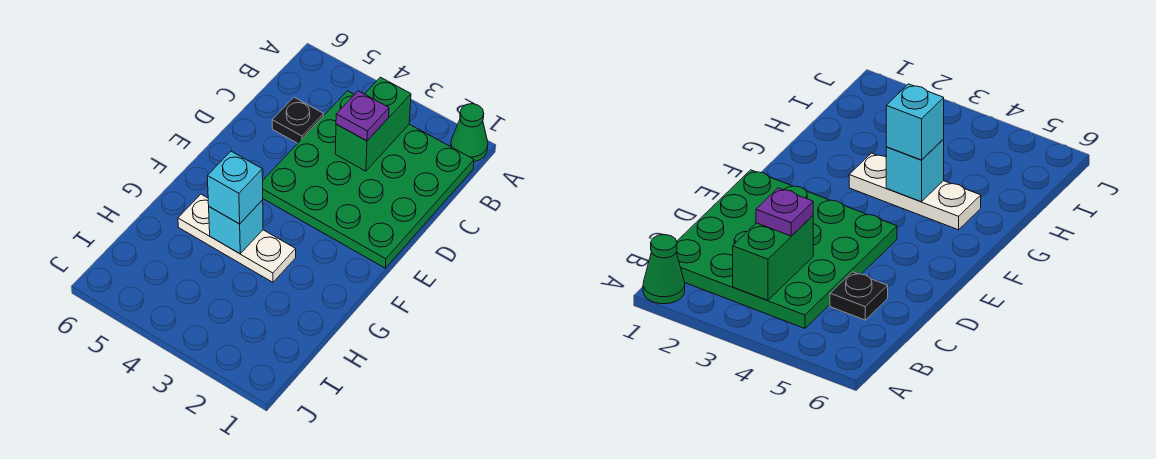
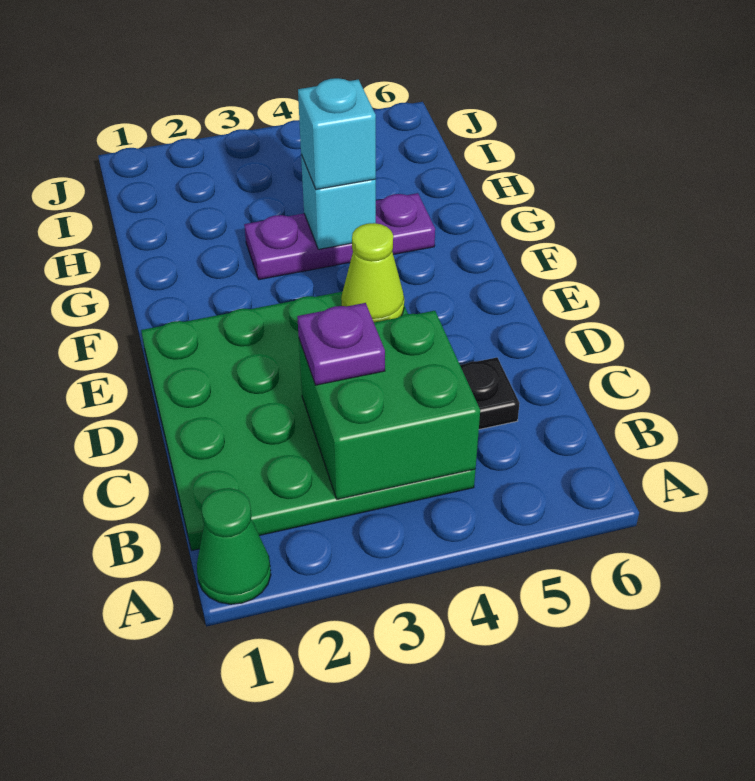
green brick B3:C3 level 2 -> green brick B3:C4 level 2
none -> lime cone E4 level 2
white plate G3:G5 level 1 -> purple plate G3:G5 level 1

